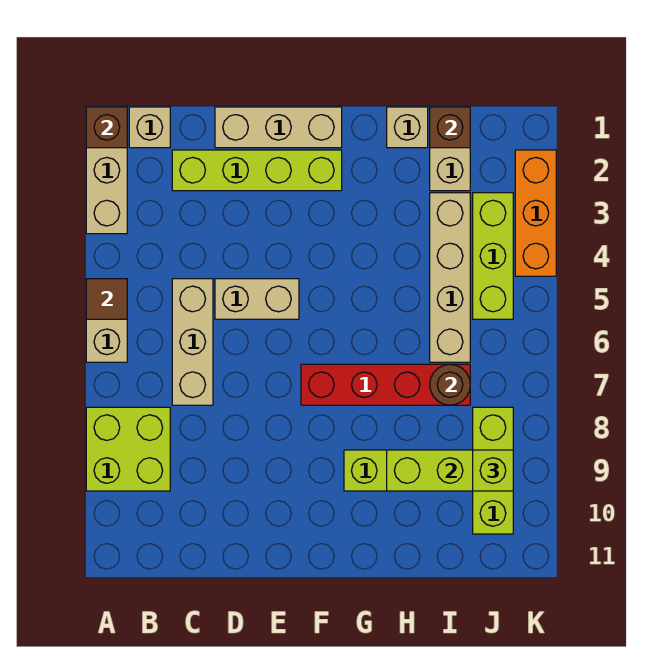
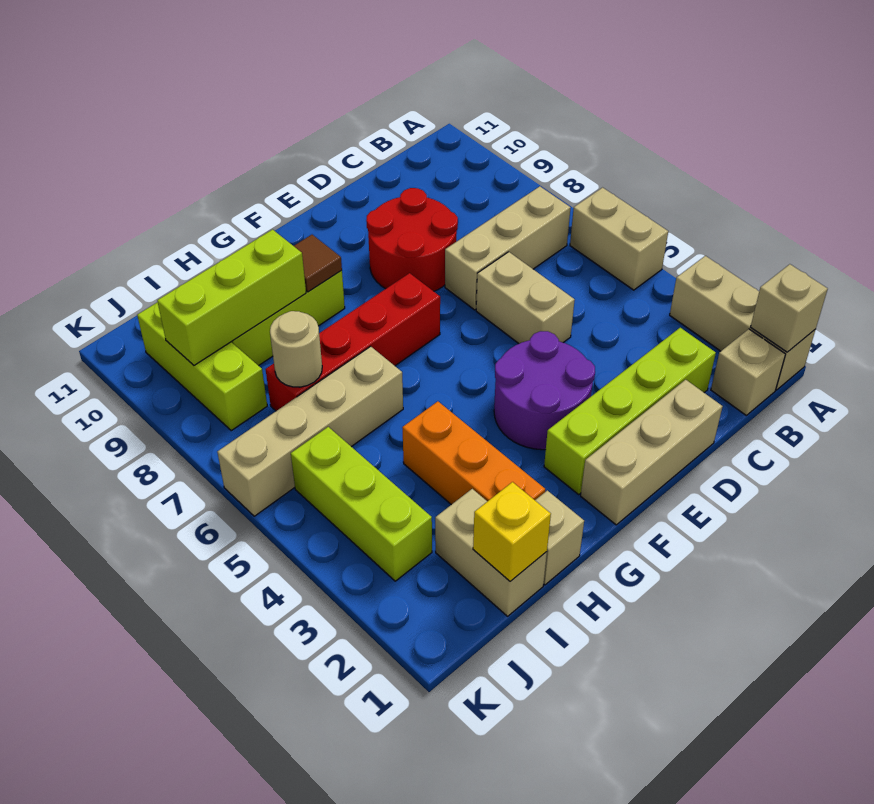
brown brick A1 level 2 -> tan brick A1 level 2
brown tile A5 level 2 -> brown tile G9 level 2
lime brick A8:B9 level 1 -> none
tan brick C5:C7 level 1 -> tan brick B7:D7 level 1
tan brick D5:E5 level 1 -> tan brick D5:D6 level 1
none -> red round brick D8:E9 level 1
none -> purple round brick E3:F4 level 1
brown brick I1 level 2 -> yellow brick I1 level 2
tan brick I3:I6 level 1 -> tan brick H6:K6 level 1
brown round brick I7 level 2 -> tan round brick I7 level 2
lime brick J9 level 3 -> none
orange brick K2:K4 level 1 -> orange brick H2:H4 level 1

